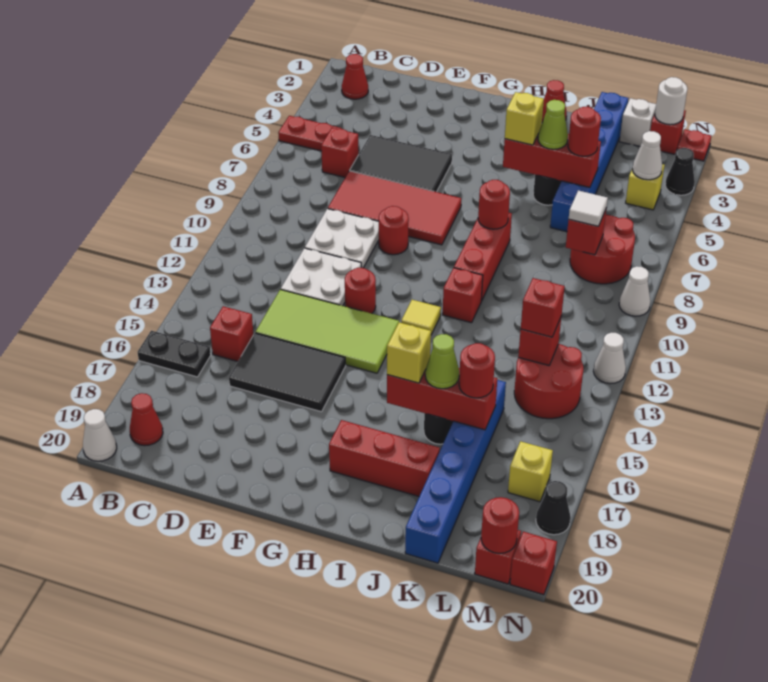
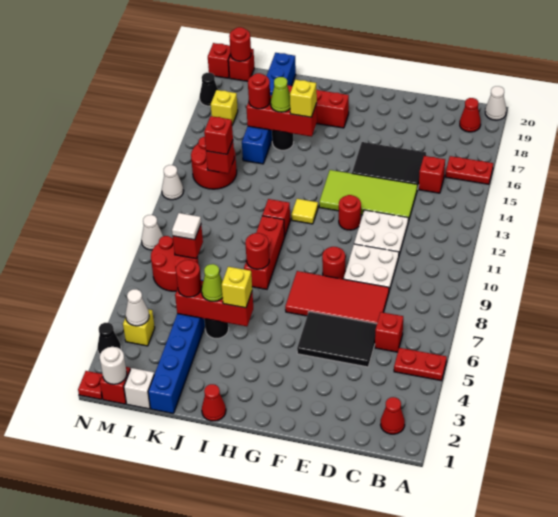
black plate A16:B16 level 1 -> red plate A16:B16 level 1

